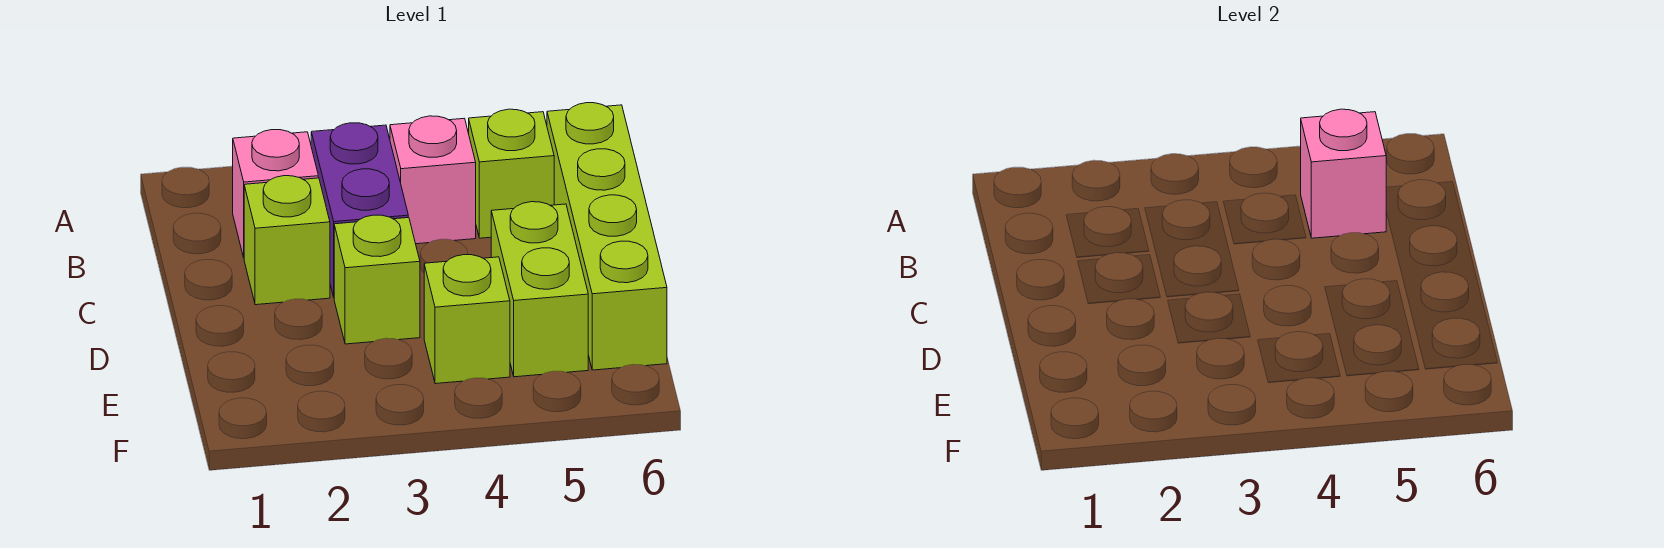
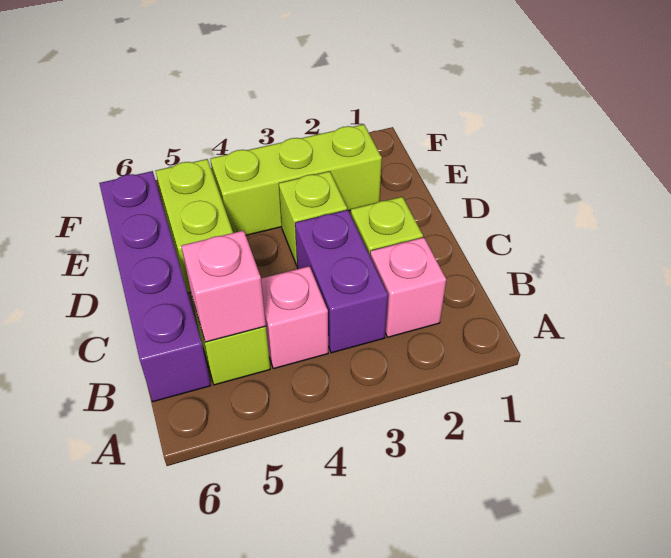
lime brick B6:E6 level 1 -> purple brick B6:E6 level 1
lime brick E4 level 1 -> lime brick E2:E4 level 1

